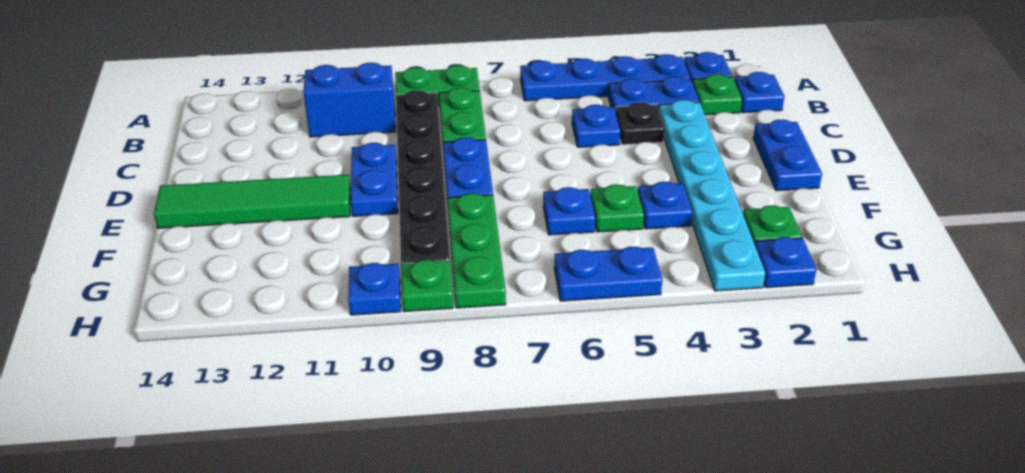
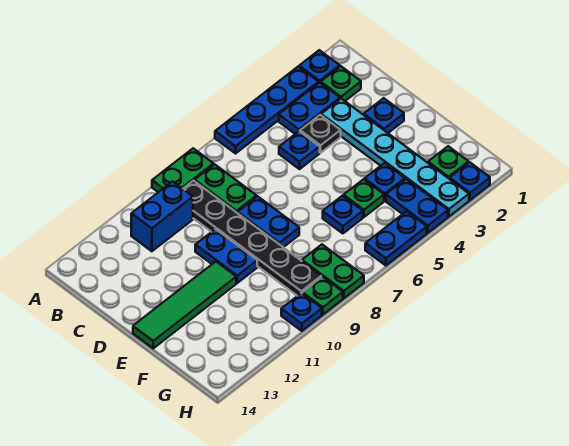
blue plate B1 level 1 -> blue plate D2 level 1
blue plate D1:E1 level 1 -> blue plate G4:H4 level 1
green plate F8:H8 level 1 -> green plate G8:H8 level 1

